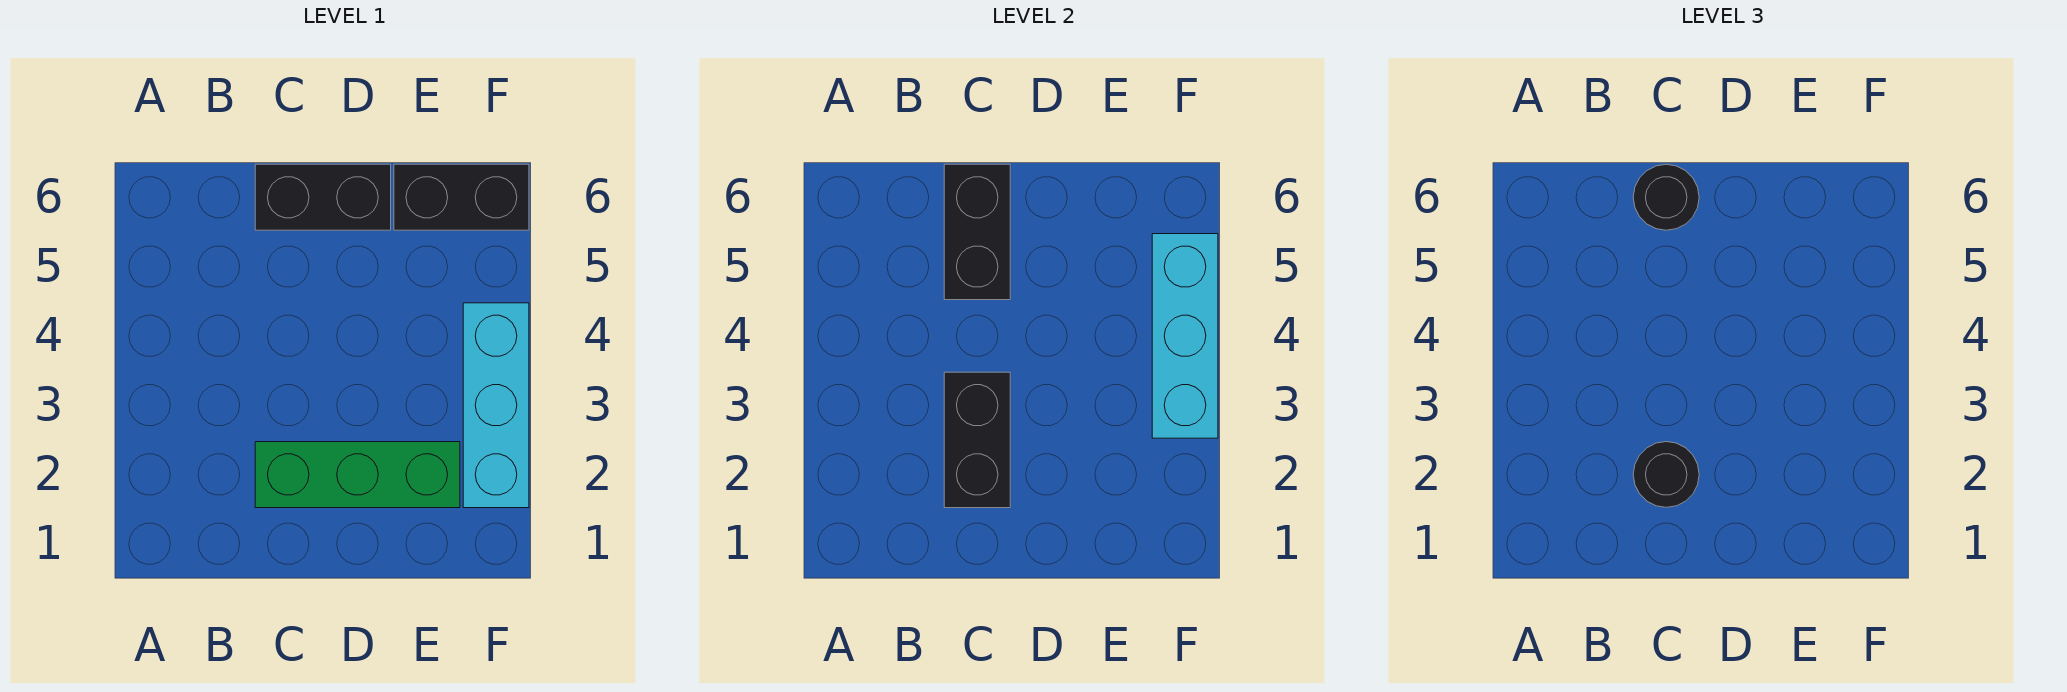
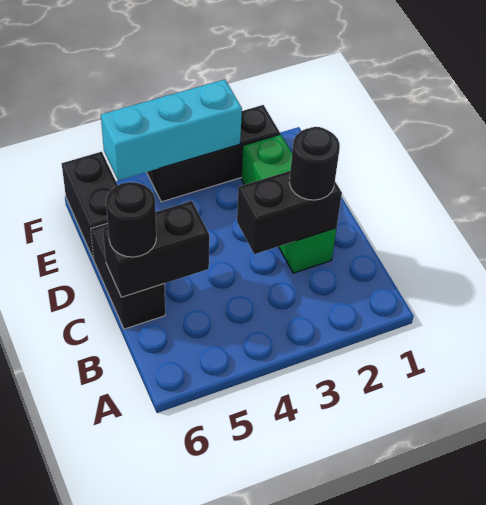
cyan brick F2:F4 level 1 -> black brick F2:F4 level 1

